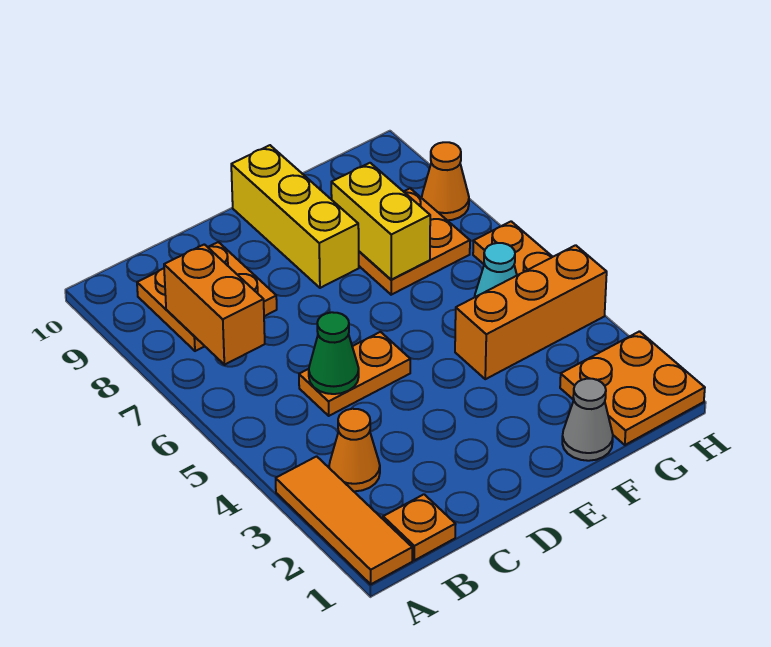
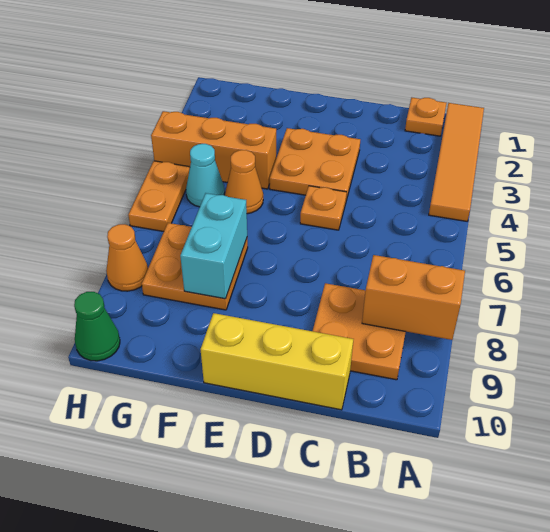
orange tile A1:A3 level 1 -> orange tile A1:A4 level 1
orange cone B3 level 1 -> orange cone F5 level 1
orange brick B7:B8 level 2 -> orange brick A8:B8 level 2
orange plate C5:D5 level 1 -> orange plate D5 level 1
green cone C5 level 2 -> green cone H10 level 1
yellow brick E8:E10 level 1 -> yellow brick C10:E10 level 1
grey cone F1 level 1 -> none
yellow brick F7:F8 level 2 -> cyan brick F7:F8 level 2
orange plate G1:H2 level 1 -> orange plate D3:E4 level 1

